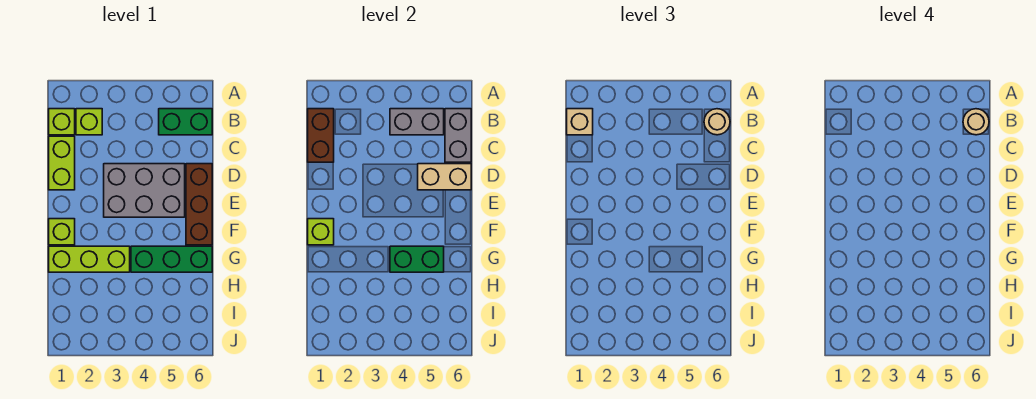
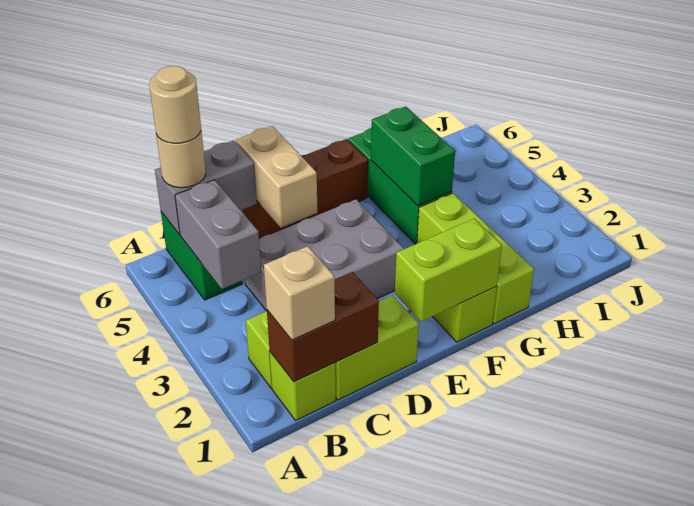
grey brick D3:E5 level 1 -> grey brick C3:E4 level 1
lime brick F1 level 2 -> lime brick E1:F1 level 2

